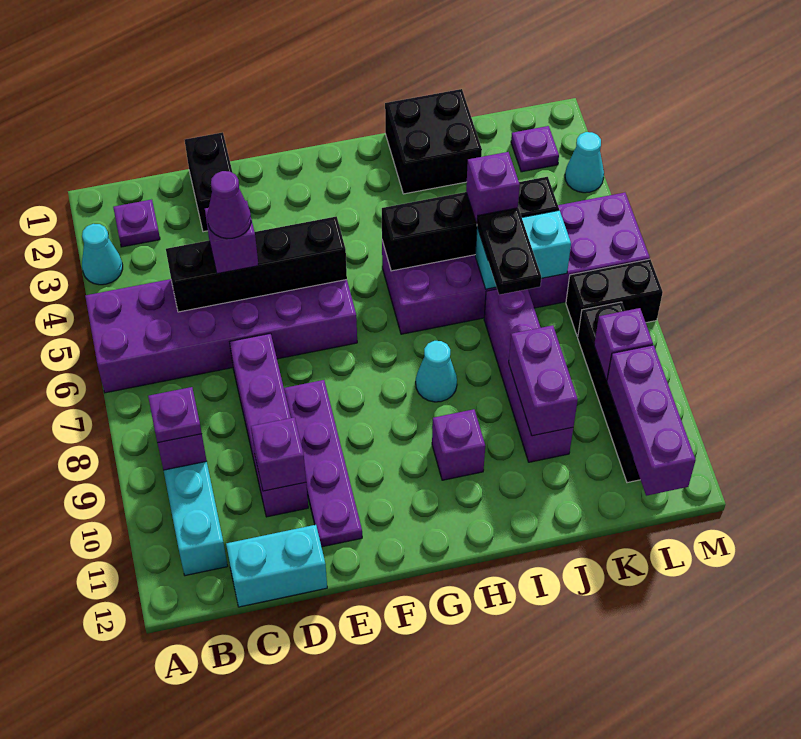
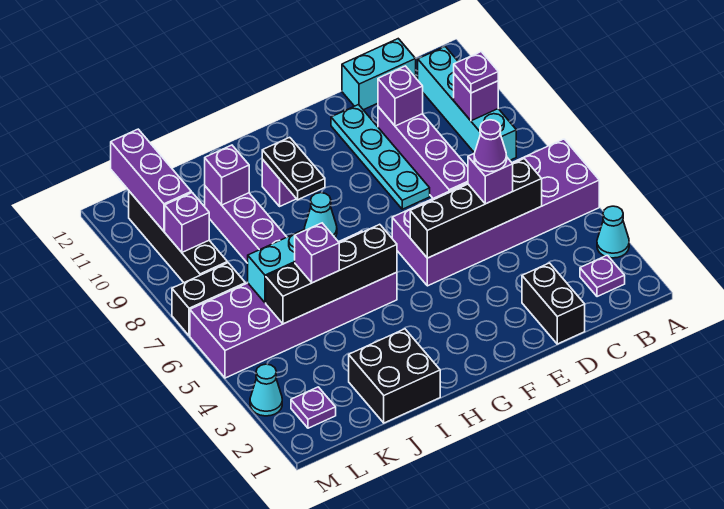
purple plate E8:E11 level 1 -> cyan plate E8:E11 level 1
black plate J6:J7 level 3 -> black plate H9:H10 level 2
purple brick J9:J10 level 2 -> purple brick J10 level 2

